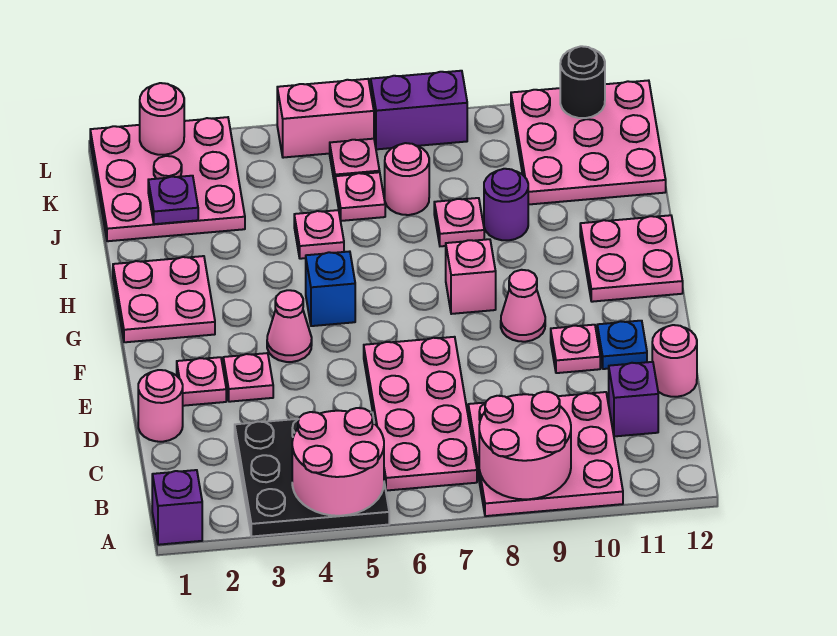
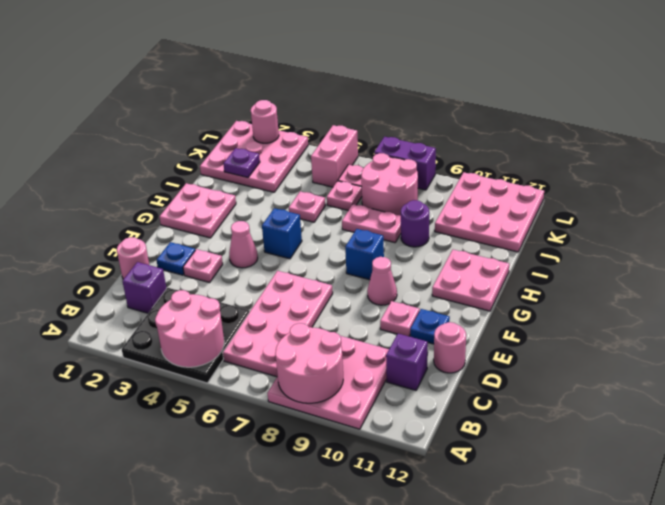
purple brick A1 level 1 -> purple brick C2 level 1
pink plate E2 level 1 -> blue plate E2 level 1
pink brick G8 level 1 -> blue brick G8 level 1
pink plate I8 level 1 -> pink plate I7:I8 level 1
pink round brick J7 level 1 -> pink round brick J7:K8 level 1
pink brick L5:L6 level 1 -> pink brick K5:L5 level 1
black round brick L11 level 2 -> none

